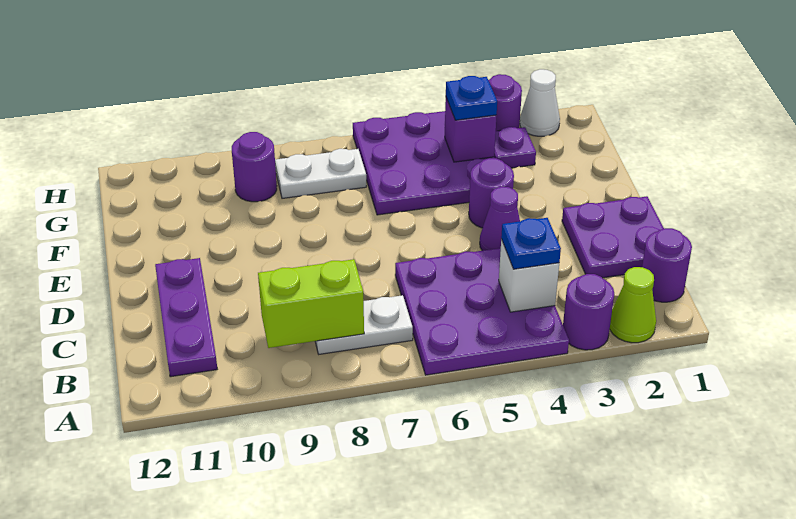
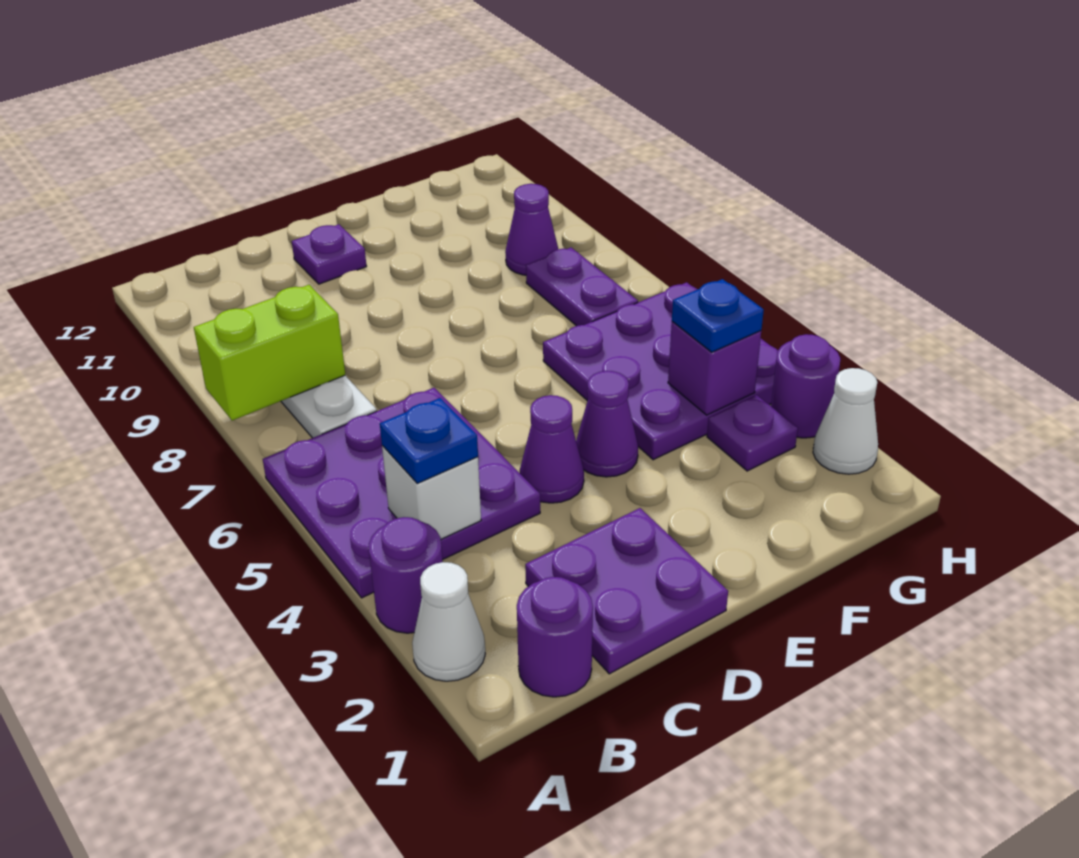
lime cone A2 level 1 -> white cone A2 level 1
lime brick B8:B9 level 2 -> lime brick A8:B8 level 2
purple plate B11:D11 level 1 -> purple plate D11 level 1
purple round brick E4 level 1 -> purple cone E4 level 1
white plate G7:G8 level 1 -> purple plate G7:G8 level 1
purple round brick G9 level 1 -> purple cone G9 level 1

